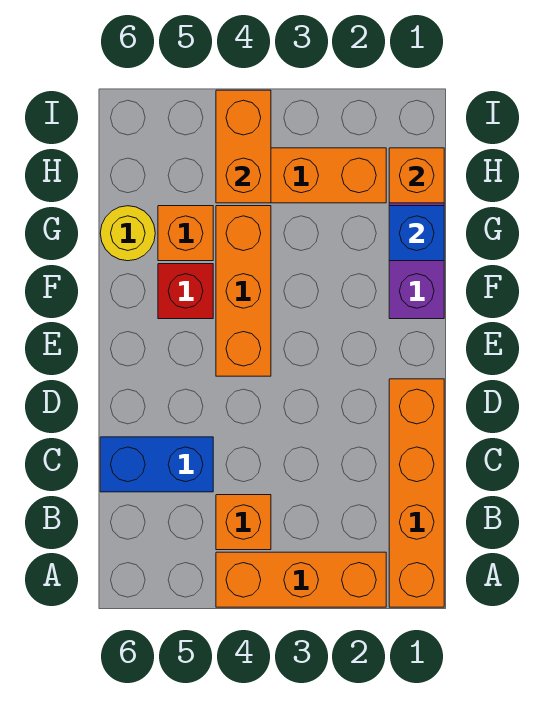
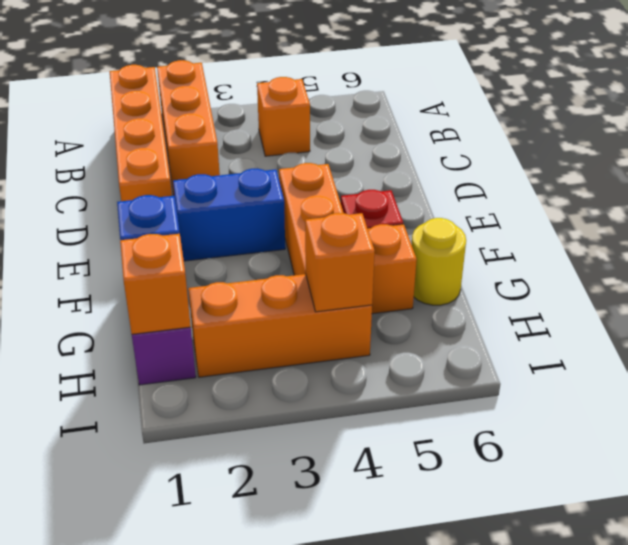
orange brick A2:A4 level 1 -> orange brick A2:C2 level 1
blue brick C5:C6 level 1 -> blue brick E2:E3 level 1
orange brick H4:I4 level 2 -> orange brick H4 level 2

